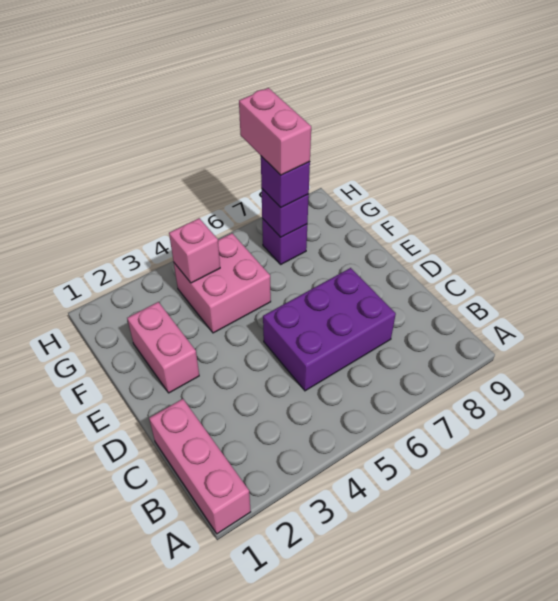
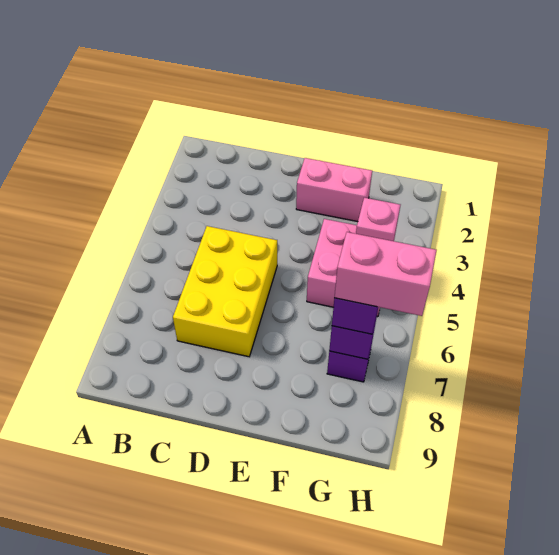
pink brick A1:C1 level 1 -> none
purple brick C5:D7 level 1 -> yellow brick C5:D7 level 1

